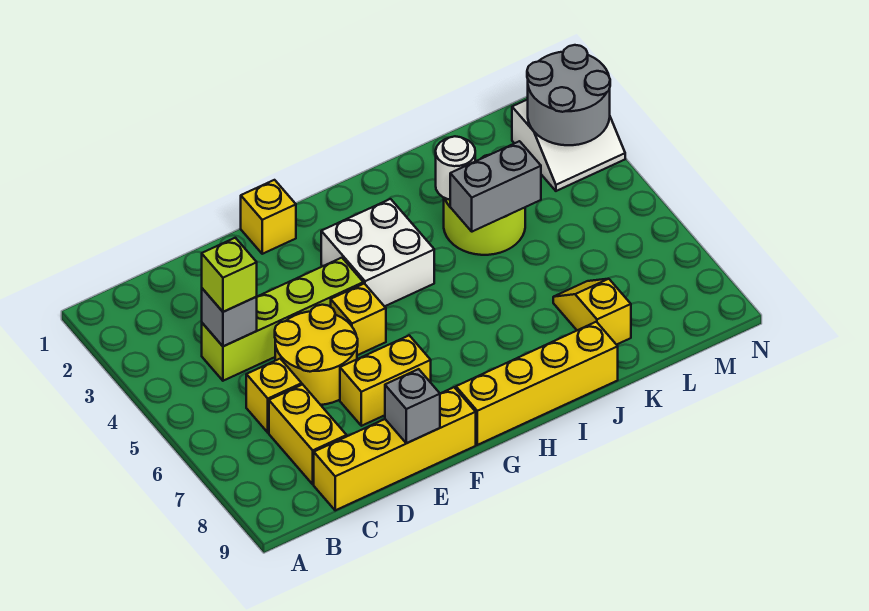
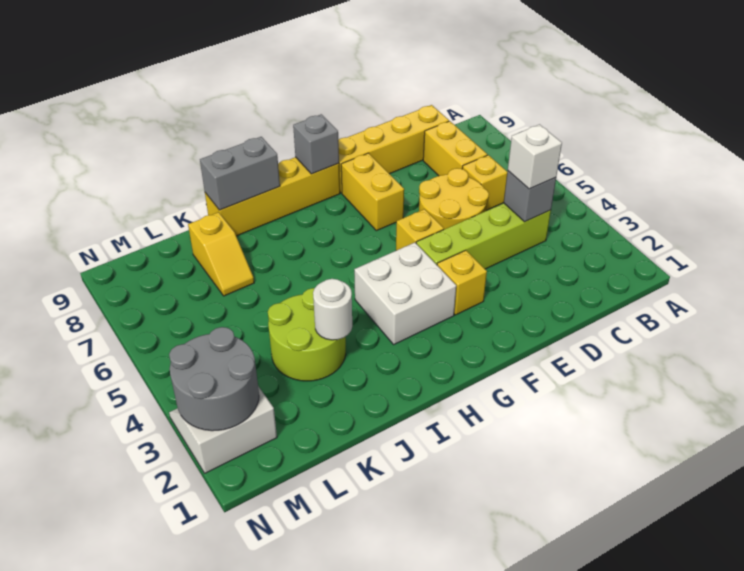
lime brick C4 level 3 -> white brick C4 level 3
yellow brick E7:F7 level 1 -> yellow brick F7:F8 level 1
grey brick E9 level 2 -> grey brick G9 level 2
yellow brick F1 level 1 -> yellow brick F3 level 1
grey brick J4:K4 level 2 -> grey brick I9:J9 level 2

